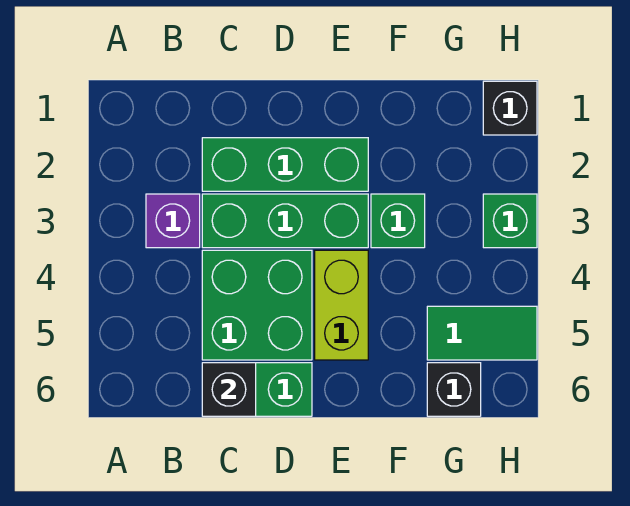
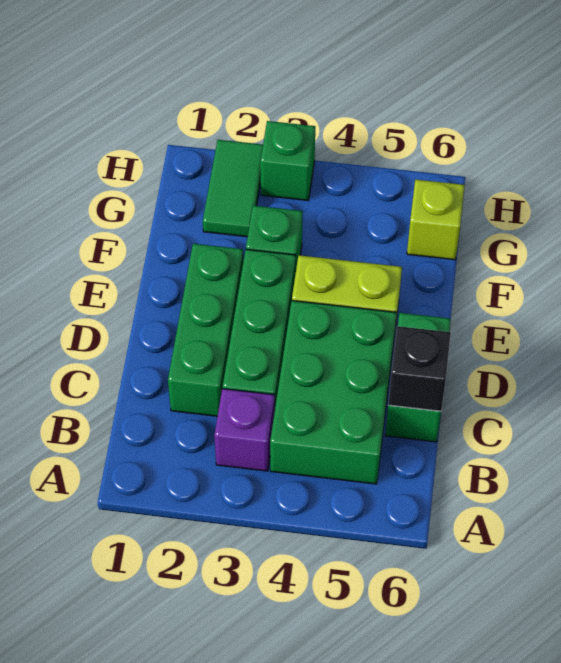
green brick C4:D5 level 1 -> green brick B4:D5 level 1
green tile G5:H5 level 1 -> green tile G2:H2 level 1
black brick G6 level 1 -> lime brick G6 level 1
black brick H1 level 1 -> none

